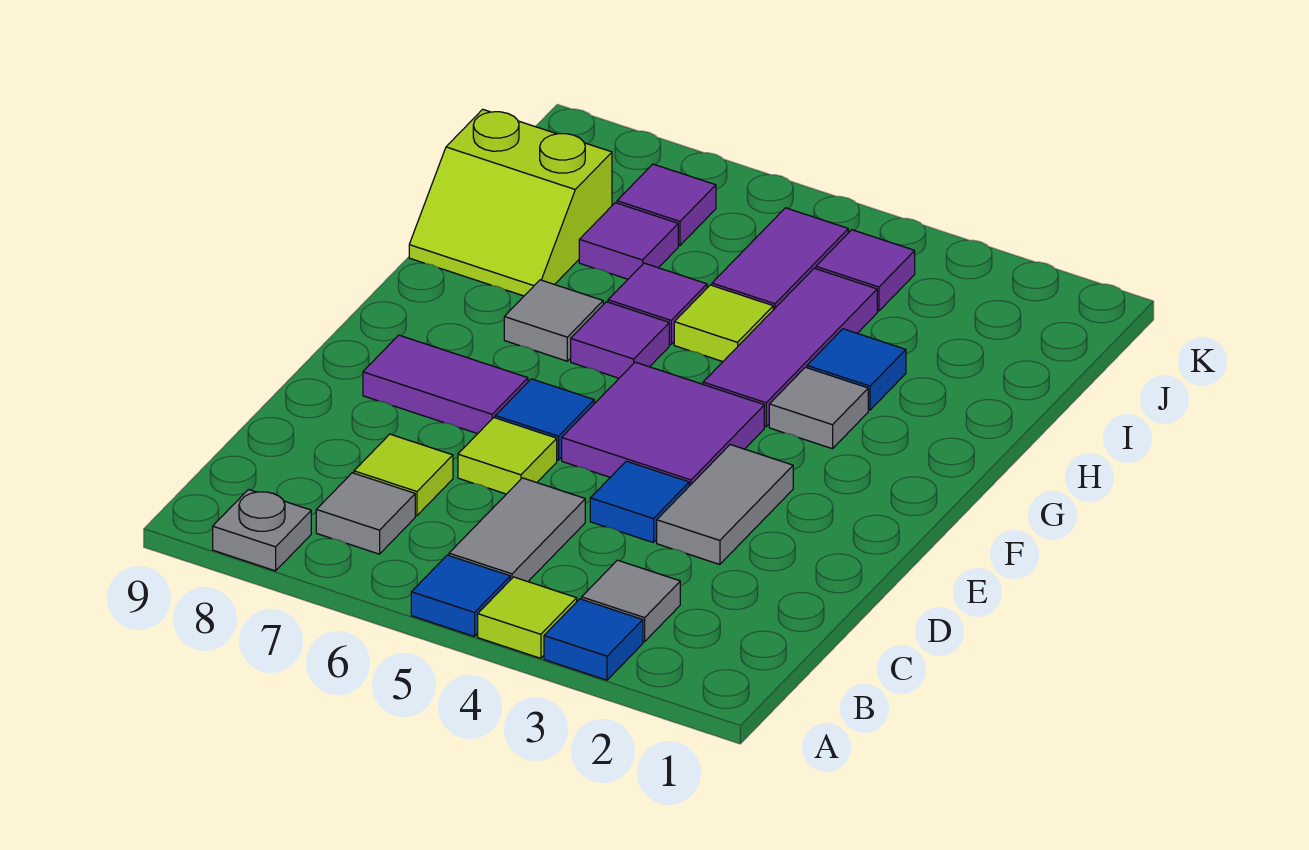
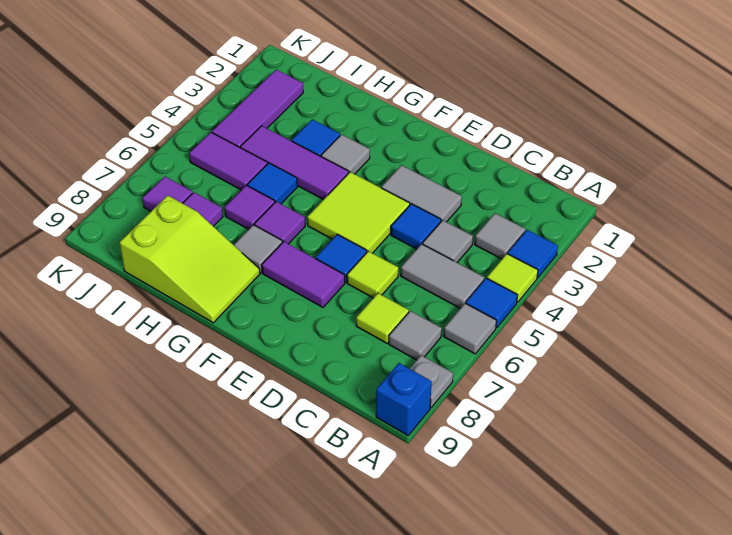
none -> grey tile A6 level 1
none -> blue brick A9 level 1
none -> grey tile C4 level 1
purple tile E4:F5 level 1 -> lime tile E4:F5 level 1
purple tile E7:E8 level 1 -> purple tile E7:F7 level 1
lime tile H5 level 1 -> blue tile H5 level 1
lime slope H8:I9 level 1 top I -> lime slope G8:I9 level 1 top I
purple tile J4 level 1 -> purple tile J2:J4 level 1

